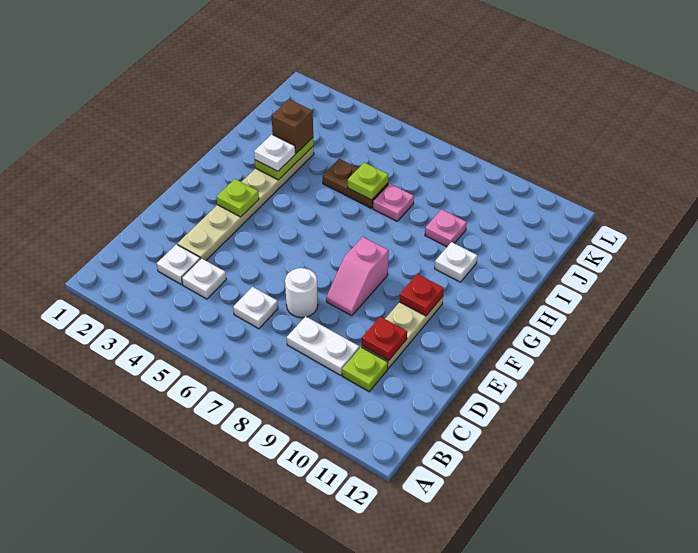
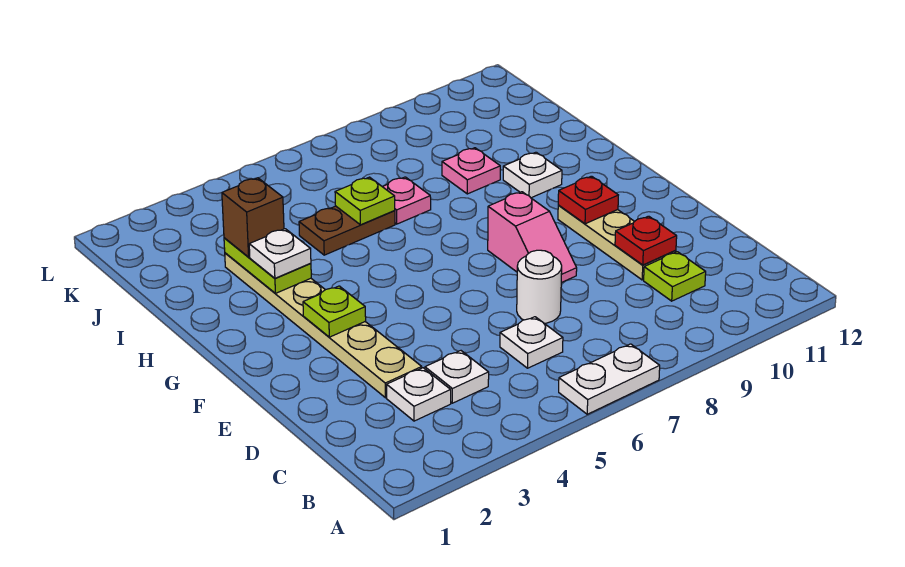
white plate C8:C9 level 1 -> white plate A6:A7 level 1

